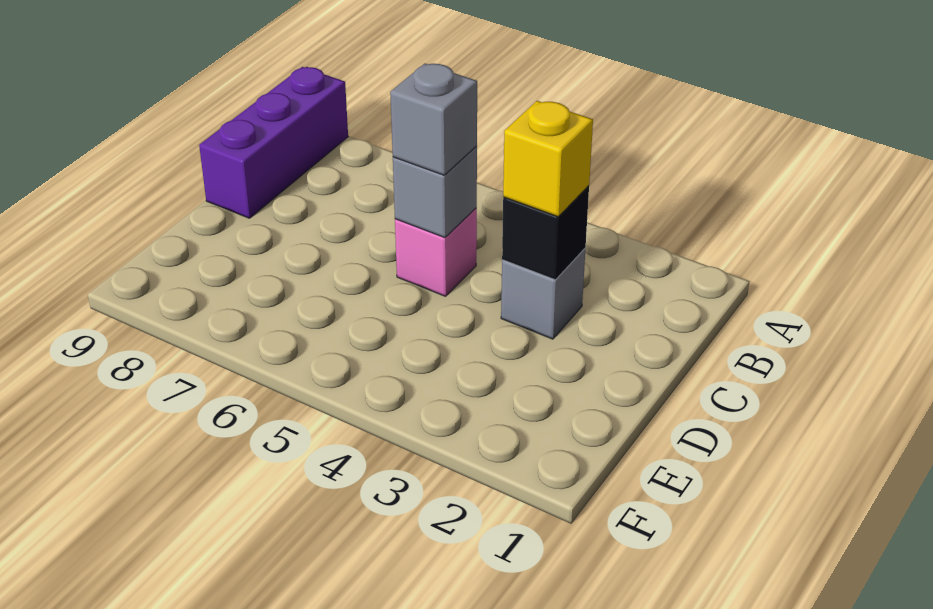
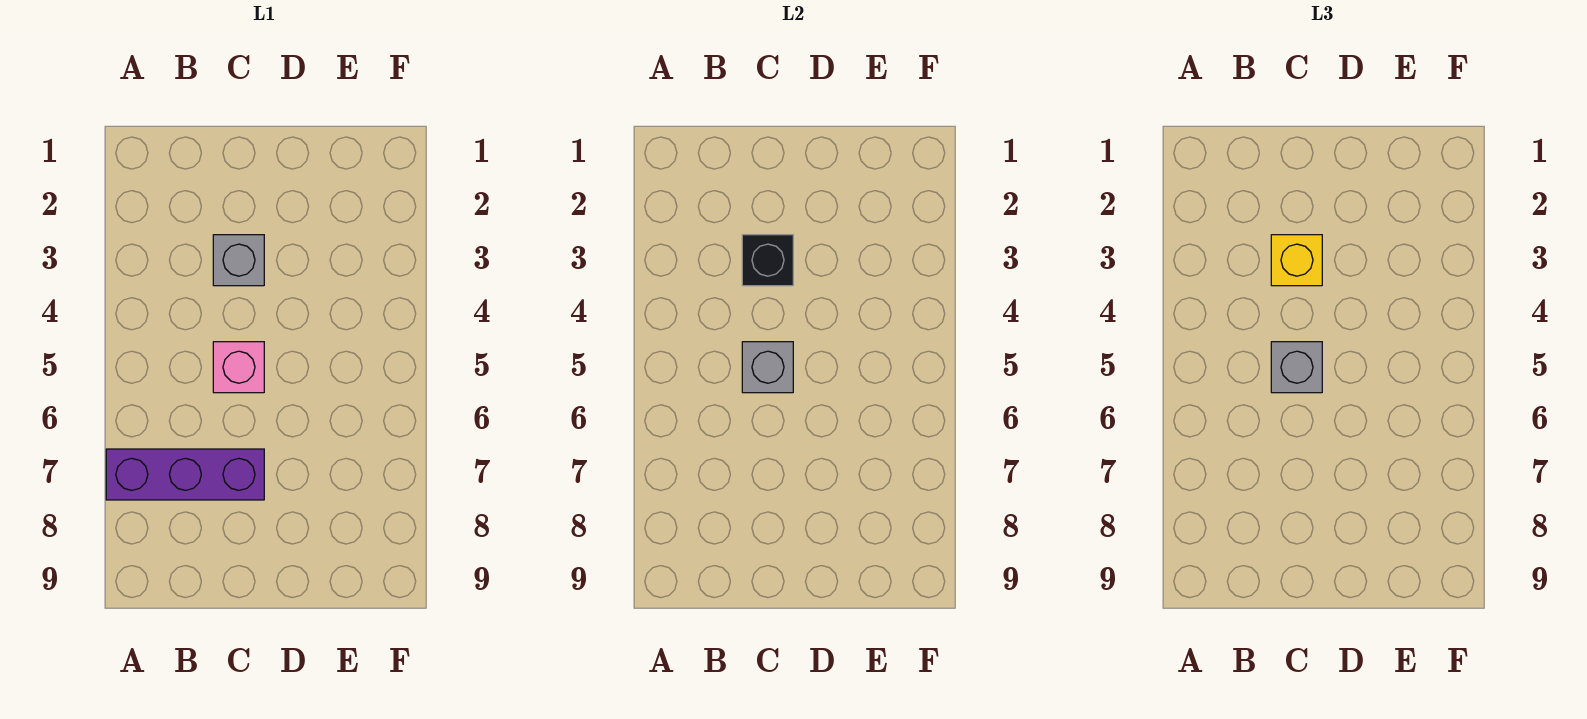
purple brick A9:C9 level 1 -> purple brick A7:C7 level 1

